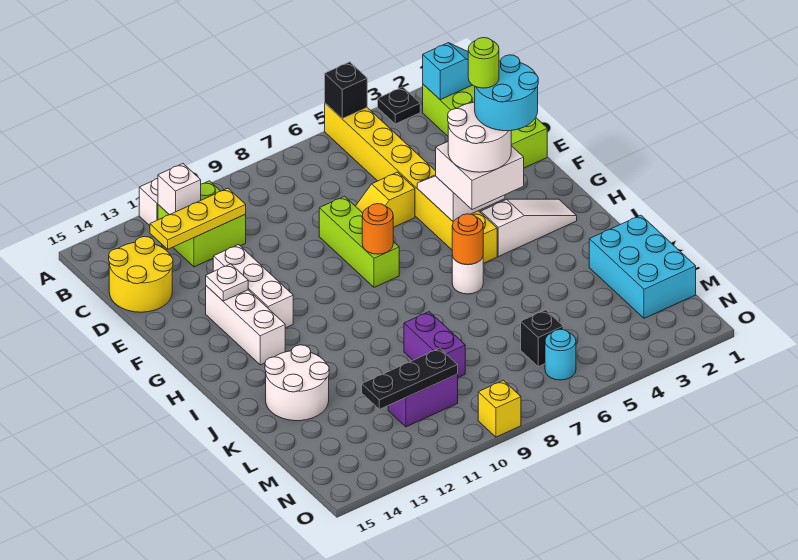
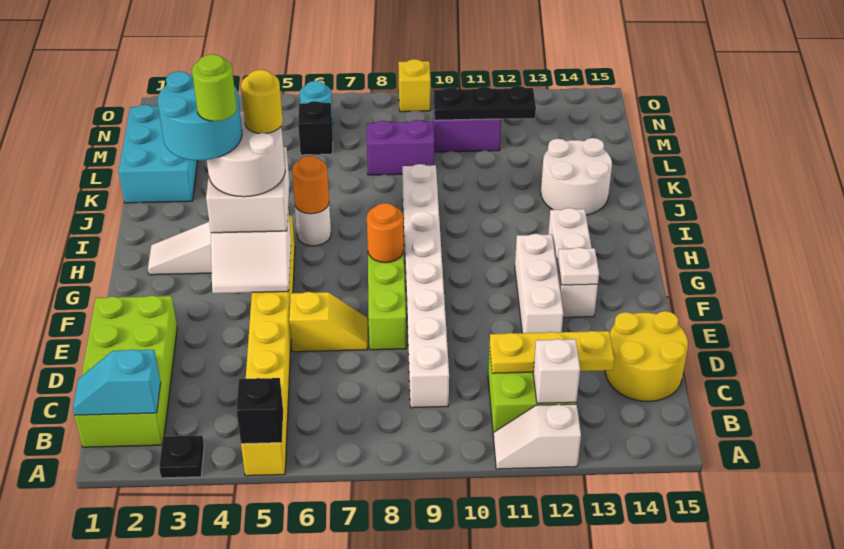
none -> white brick C9:J9 level 1
none -> yellow round brick H5 level 5
purple brick K9:L9 level 1 -> purple brick L8:L9 level 1

